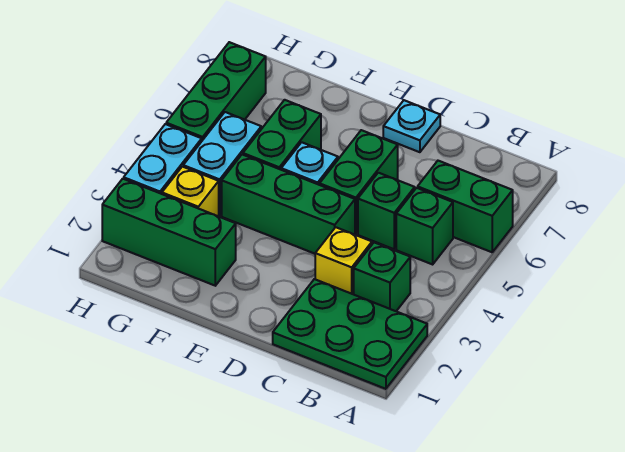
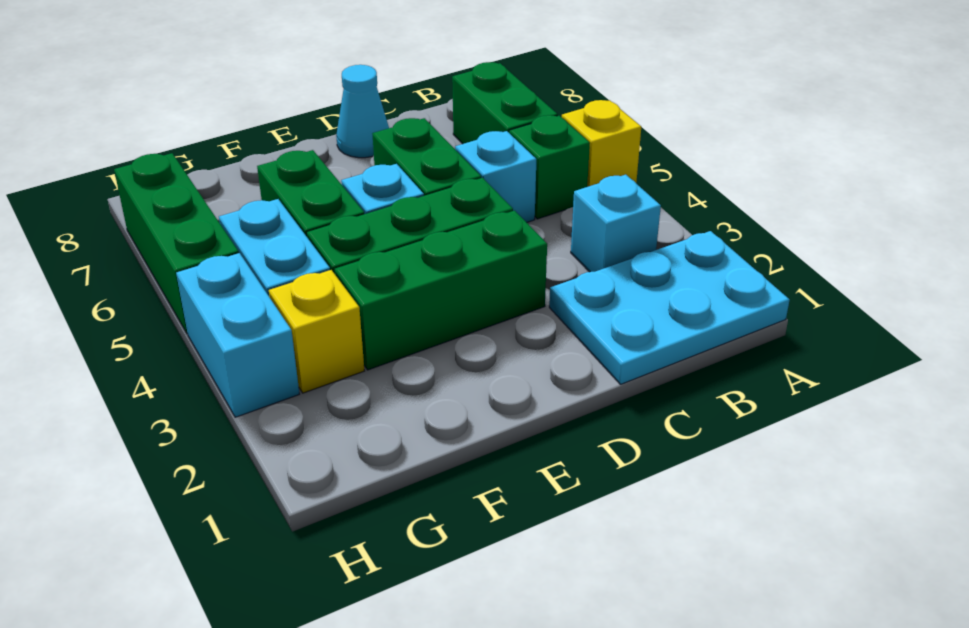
green plate A1:C2 level 1 -> cyan plate A1:C2 level 1
green brick A6:B6 level 1 -> green brick B6:B7 level 1
green brick B3 level 1 -> cyan brick B3 level 1
yellow brick C3 level 1 -> yellow brick A5 level 1
green brick C5 level 1 -> cyan brick C5 level 1
cyan plate D8 level 1 -> cyan cone D8 level 1
green brick F2:H2 level 1 -> green brick D3:F3 level 1

